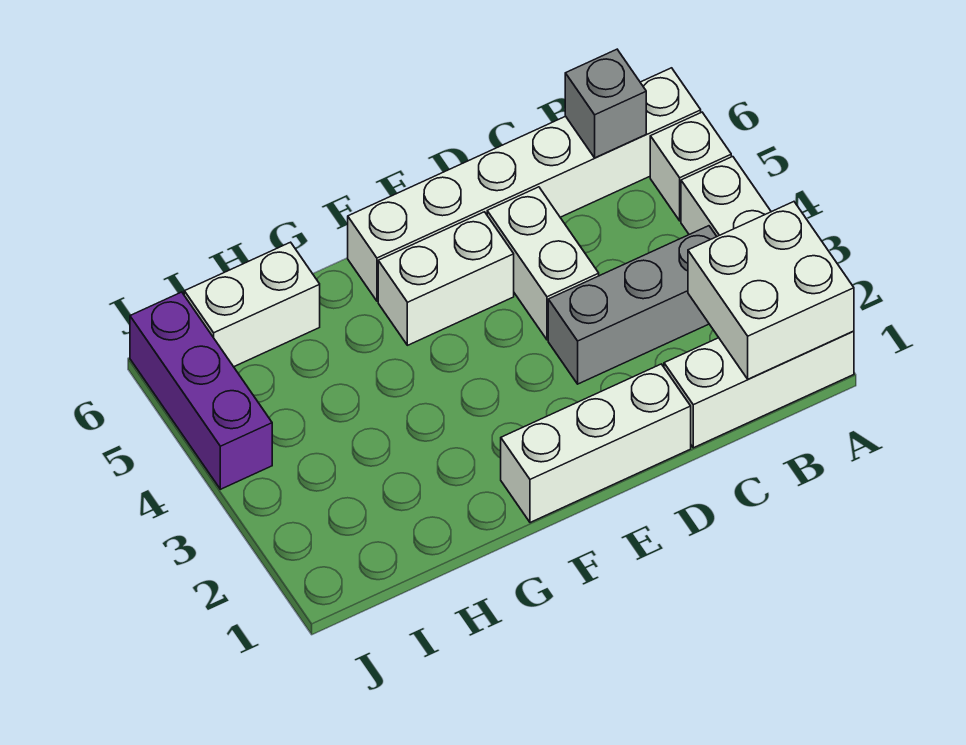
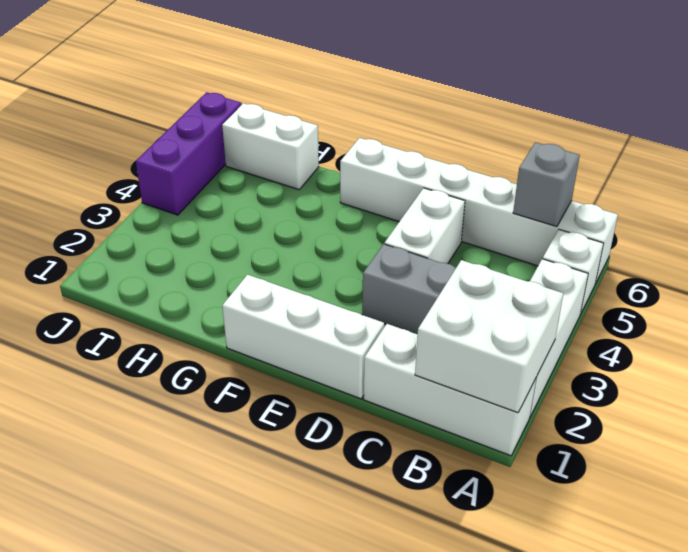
white brick E5:F5 level 1 -> none

